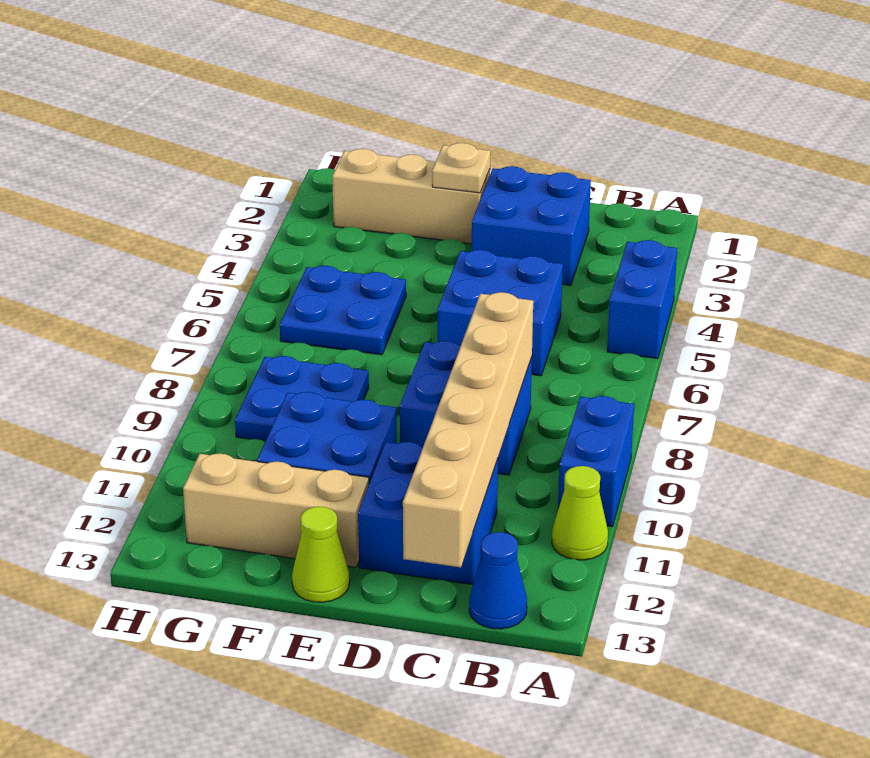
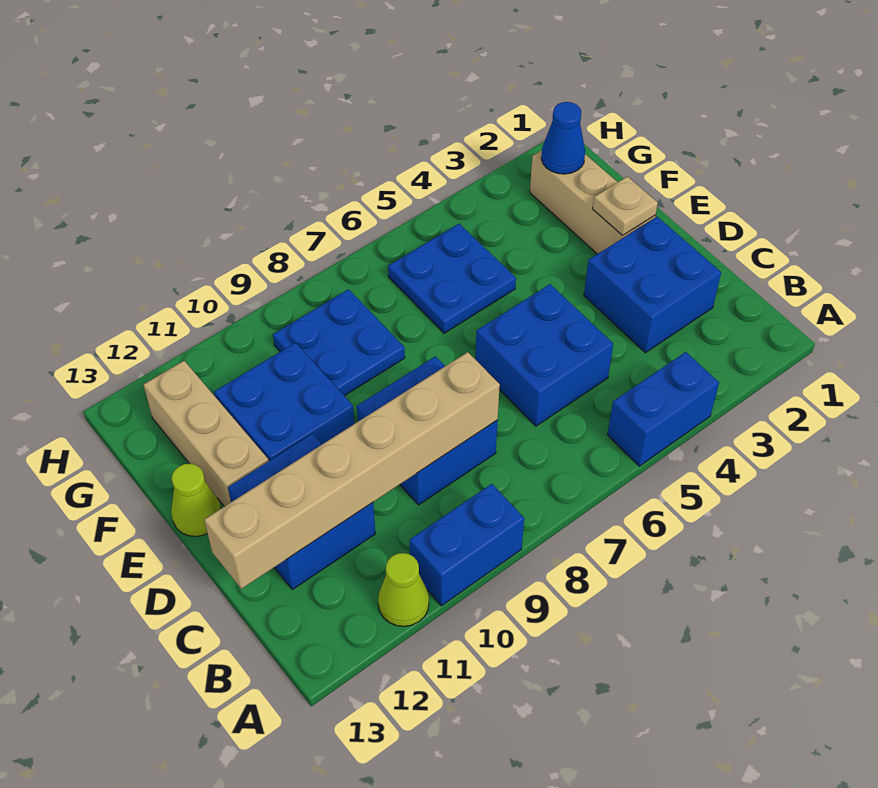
blue cone B13 level 1 -> blue cone G2 level 2

